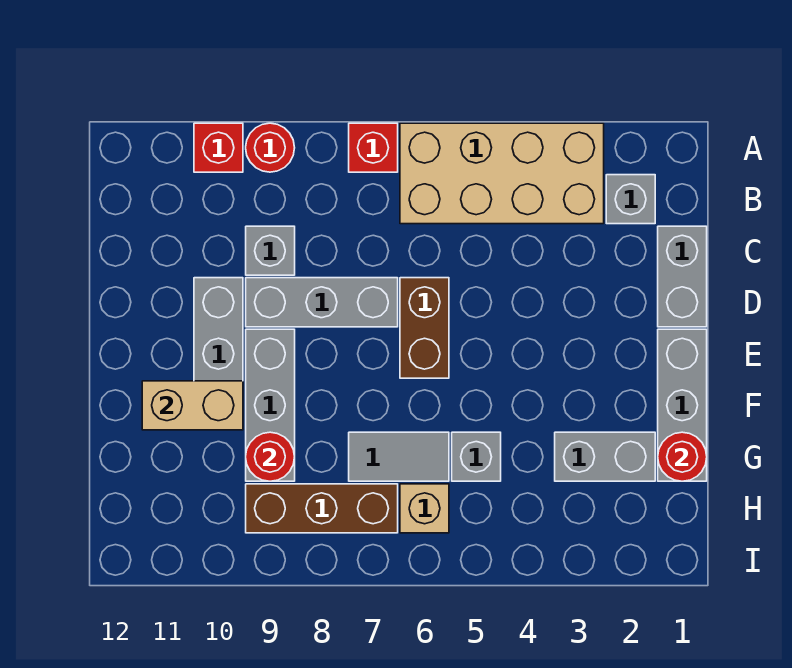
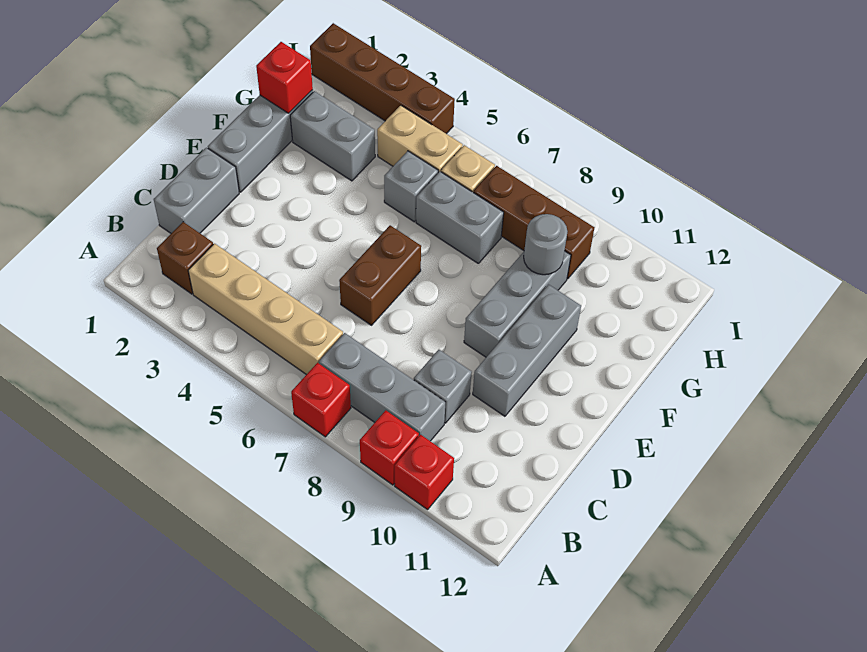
tan brick A3:B6 level 1 -> tan brick B3:B6 level 1
red round brick A9 level 1 -> red brick A9 level 1
grey brick B2 level 1 -> brown brick B2 level 1
grey brick D7:D9 level 1 -> grey brick B7:B9 level 1
tan brick F10:F11 level 2 -> tan brick H4:H5 level 1
red round brick G1 level 2 -> red brick G1 level 2
grey tile G6:G7 level 1 -> grey brick G6:G7 level 1
red round brick G9 level 2 -> grey round brick G9 level 2
none -> brown brick I1:I4 level 1

